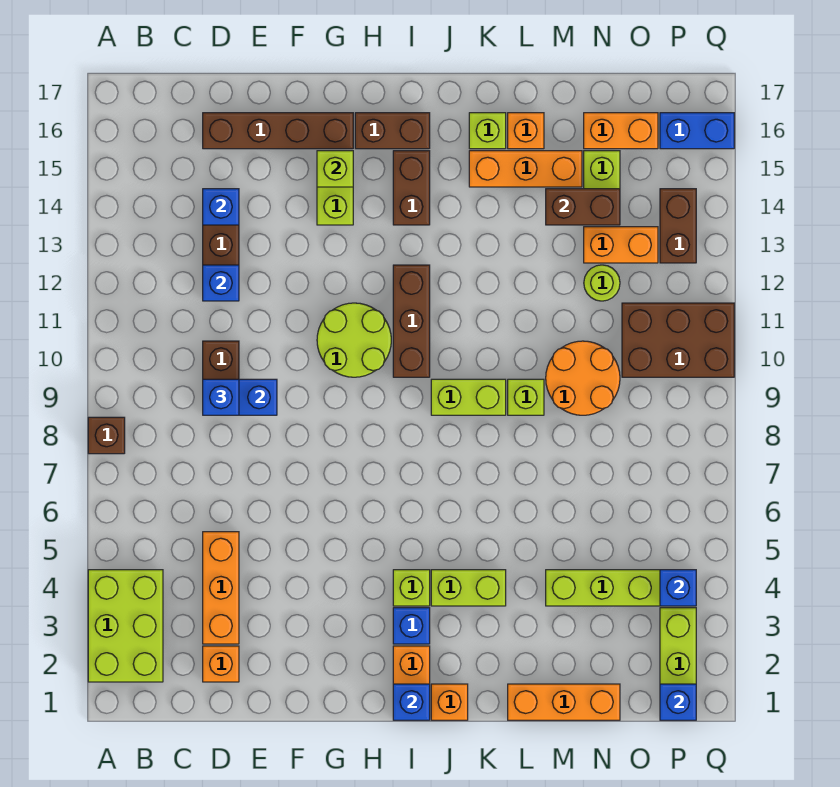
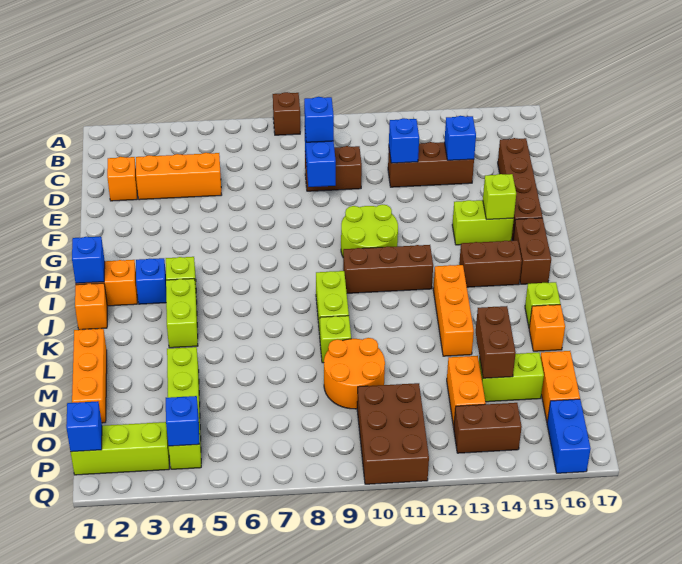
lime brick A2:B4 level 1 -> none
orange brick K15:M15 level 1 -> orange brick J13:L13 level 1
lime round brick N12 level 1 -> none

